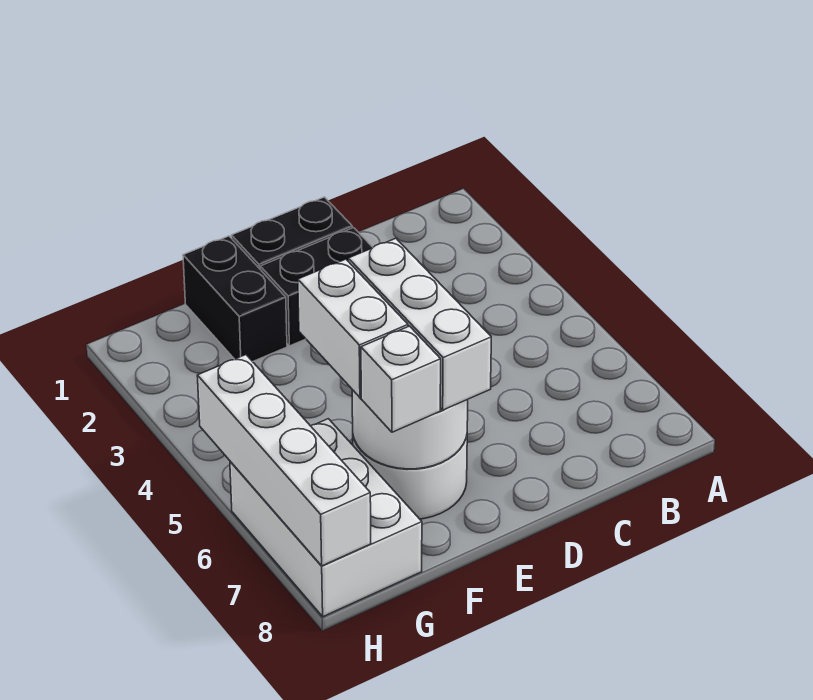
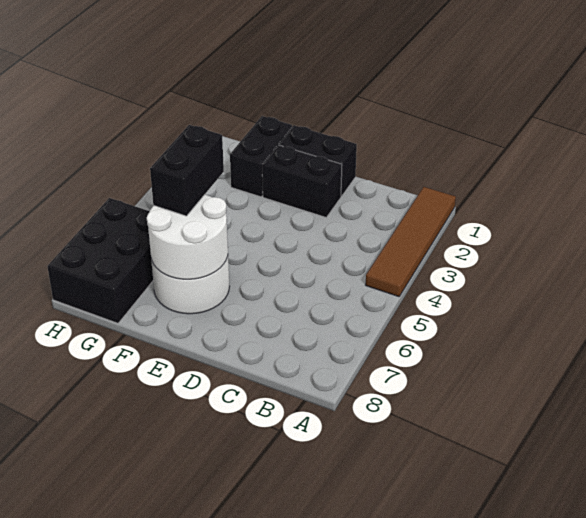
none -> brown tile A1:A4 level 1
white brick E5:E7 level 3 -> none
white brick F5:F6 level 3 -> black brick F5:F6 level 3
white brick F7 level 3 -> none
white brick G6:H8 level 1 -> black brick G6:H8 level 1
white brick H5:H8 level 2 -> none

